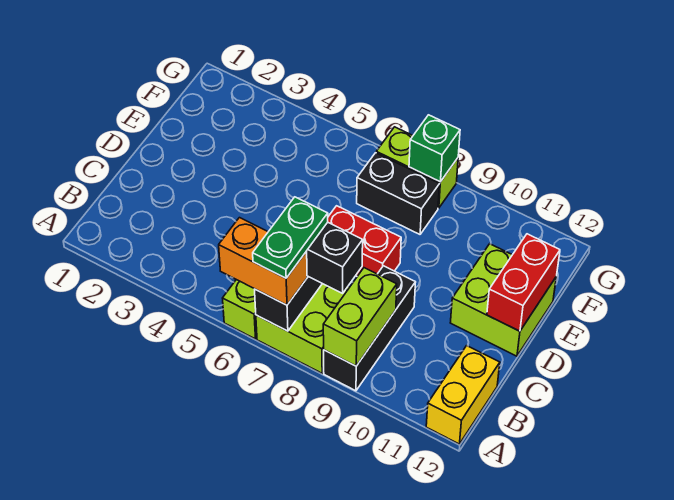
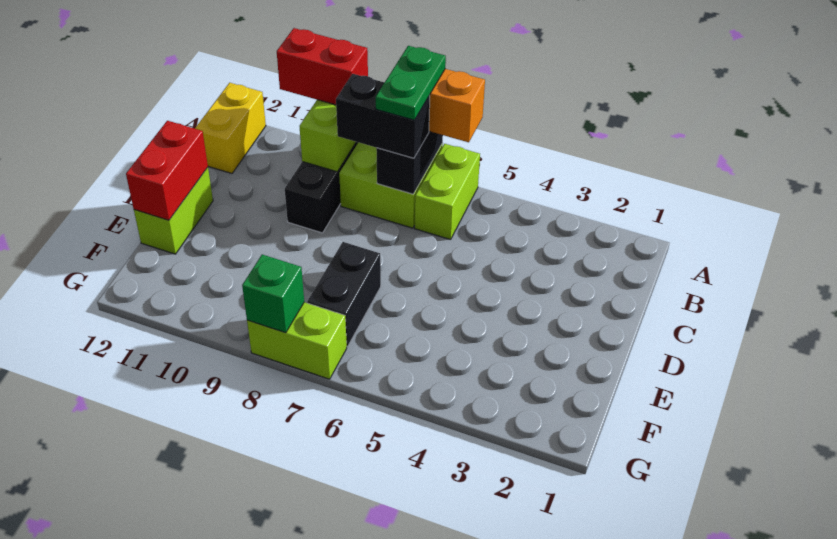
red brick D7:D8 level 1 -> red brick A9:A10 level 3
lime brick D11:E12 level 1 -> lime brick D12:E12 level 1
black brick F7:F8 level 1 -> black brick E7:F7 level 1

